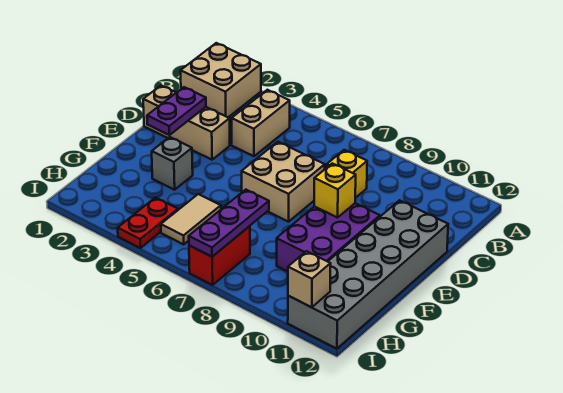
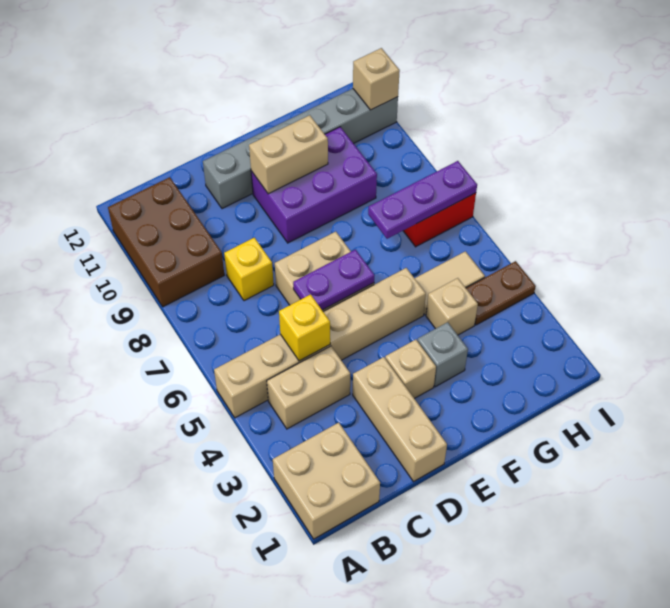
none -> tan brick A5:F5 level 1
none -> brown brick A9:B11 level 1
purple plate D2:E2 level 2 -> purple plate D6:E6 level 2
grey brick D11:I12 level 1 -> grey brick D11:I11 level 1
none -> tan brick E3 level 1
yellow brick E9 level 2 -> yellow brick C5 level 2
none -> tan brick E10:F10 level 2
none -> tan brick G4 level 1
red plate H4:I4 level 1 -> brown plate H4:I4 level 1

